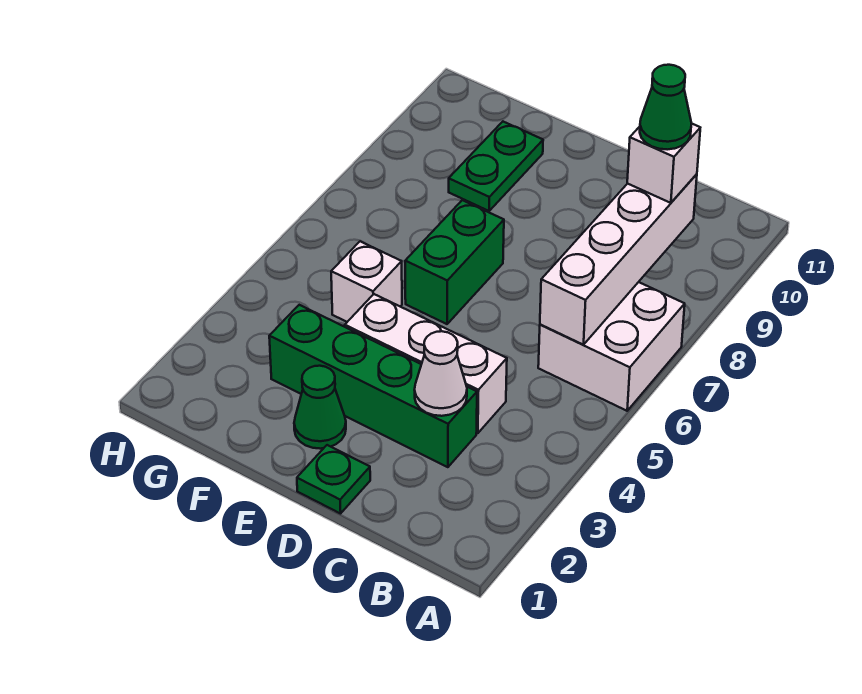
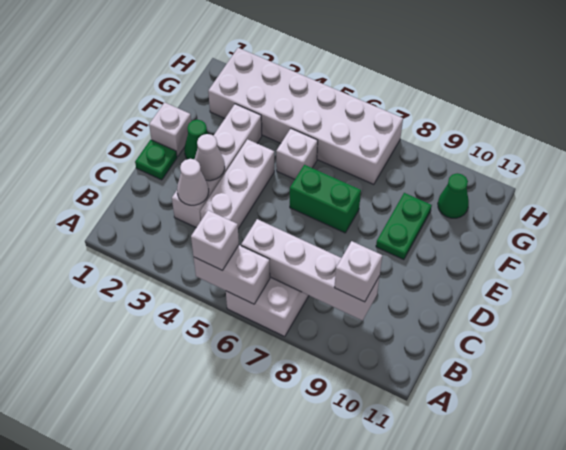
none -> white brick A5:A6 level 2
none -> white brick A5 level 3
green cone B9 level 4 -> green cone G10 level 1
green brick C3:F3 level 1 -> white brick C3:F3 level 1
none -> white cone D3 level 2
none -> white brick E1 level 1
green plate F9:F10 level 1 -> green plate E9:F9 level 1
none -> white brick G2:H7 level 1

